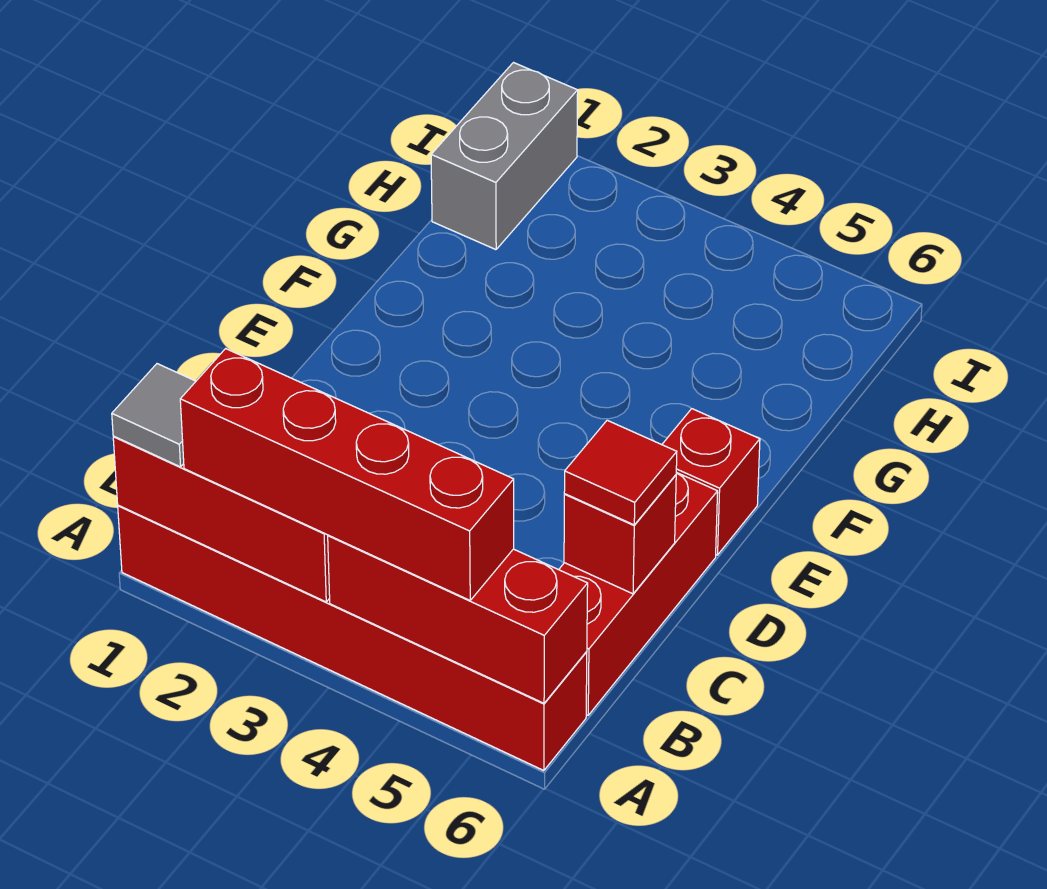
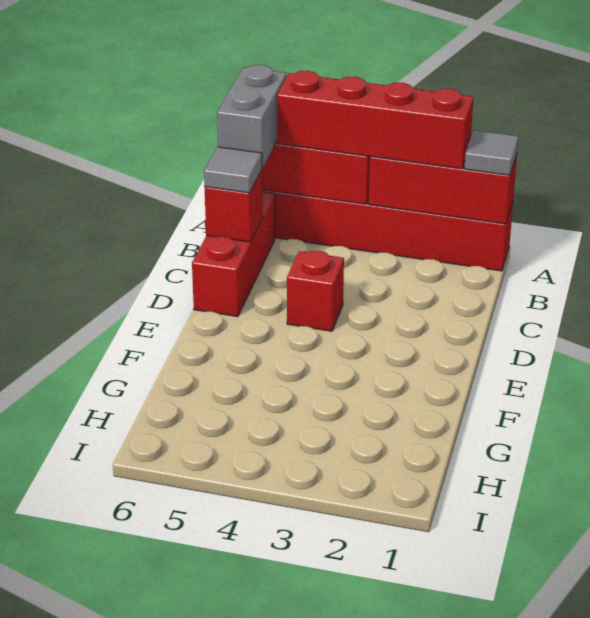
red tile C6 level 3 -> grey tile C6 level 3
red brick E6 level 1 -> red brick D4 level 1
grey brick H1:I1 level 1 -> grey brick A6:B6 level 3

